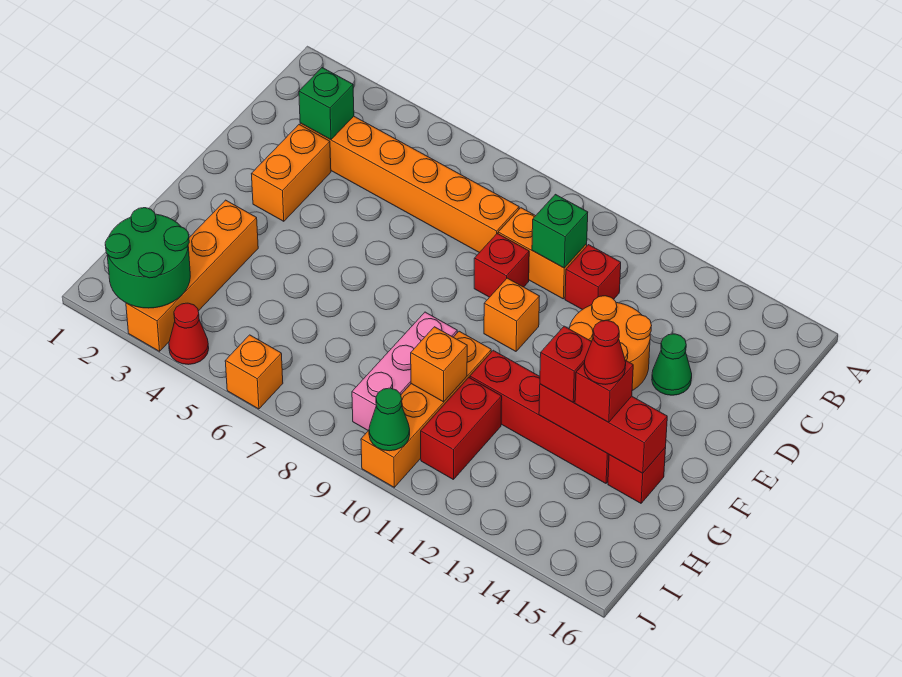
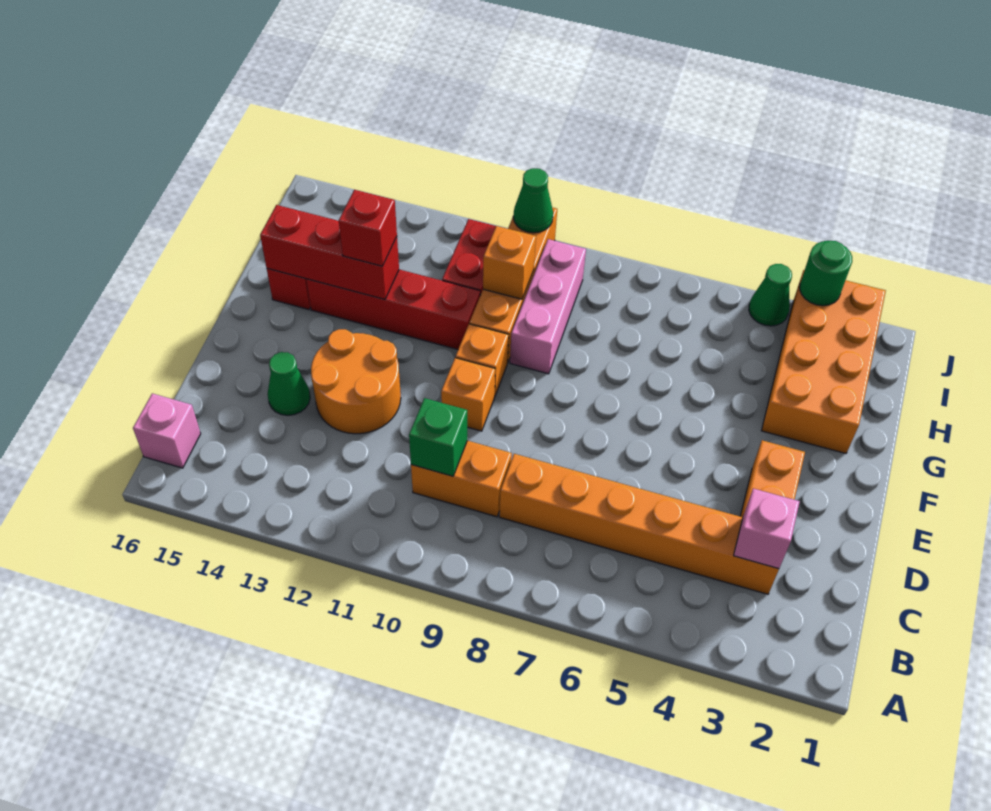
none -> pink brick B16 level 1
green brick C3 level 2 -> pink brick C3 level 2
red brick C11 level 1 -> none
red brick D9 level 1 -> none
orange brick G3:J3 level 1 -> orange brick G2:J3 level 1
red brick G14 level 3 -> none
red cone G14 level 4 -> none
green round brick I2:J3 level 2 -> green round brick J3 level 2
red cone J4 level 1 -> green cone J4 level 1
orange brick J6 level 1 -> orange brick F10 level 1

